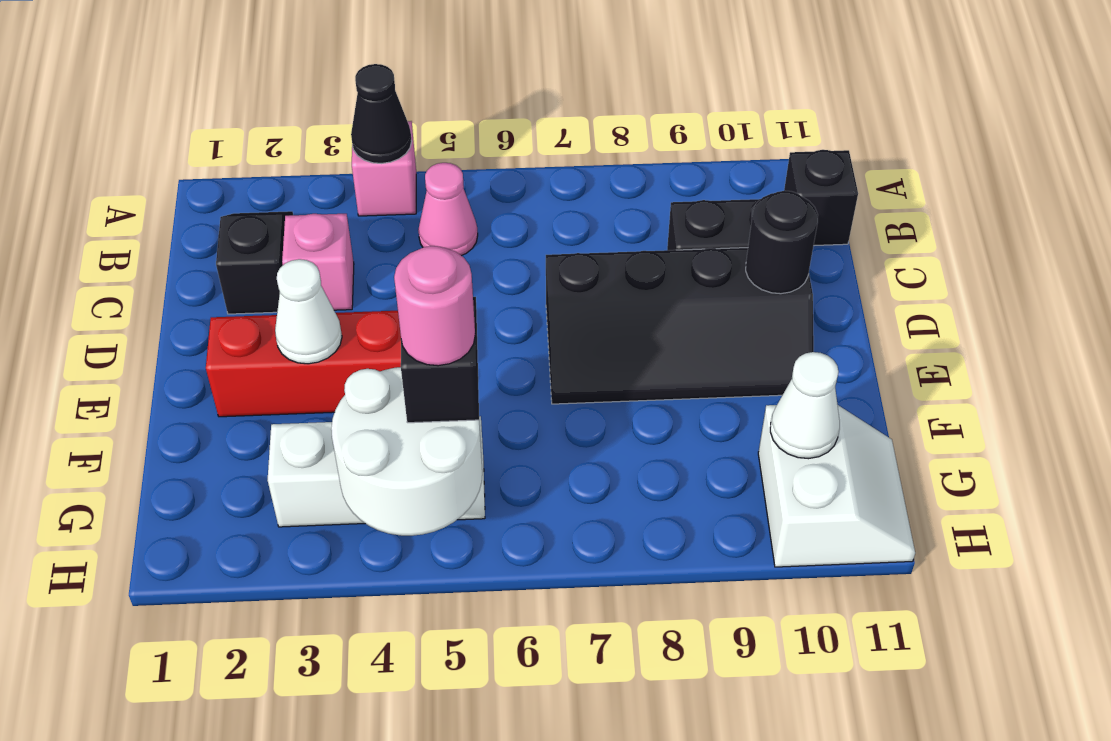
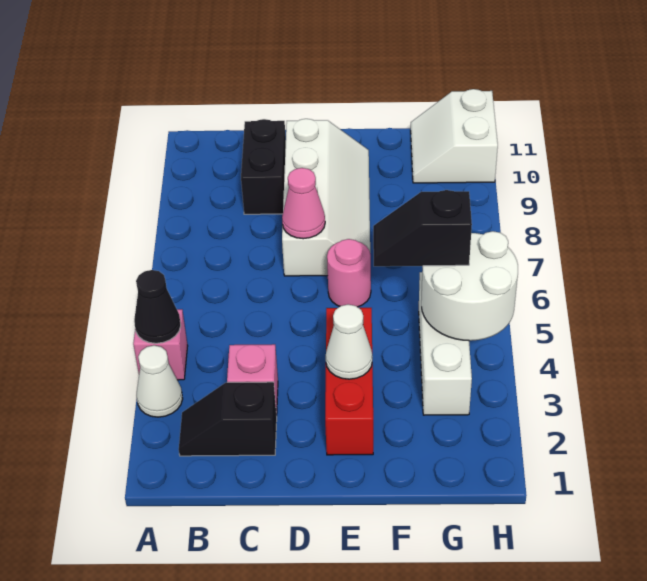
pink cone B5 level 1 -> pink cone D7 level 2
black brick B11 level 1 -> none
black slope D7:E10 level 1 top D -> white slope D7:E10 level 1 top D
black round brick D10 level 2 -> none
pink round brick G5 level 4 -> pink round brick E6 level 1
white slope G10:H11 level 1 top 10 -> white slope G10:H11 level 1 top H
white cone G10 level 2 -> white cone A3 level 1

